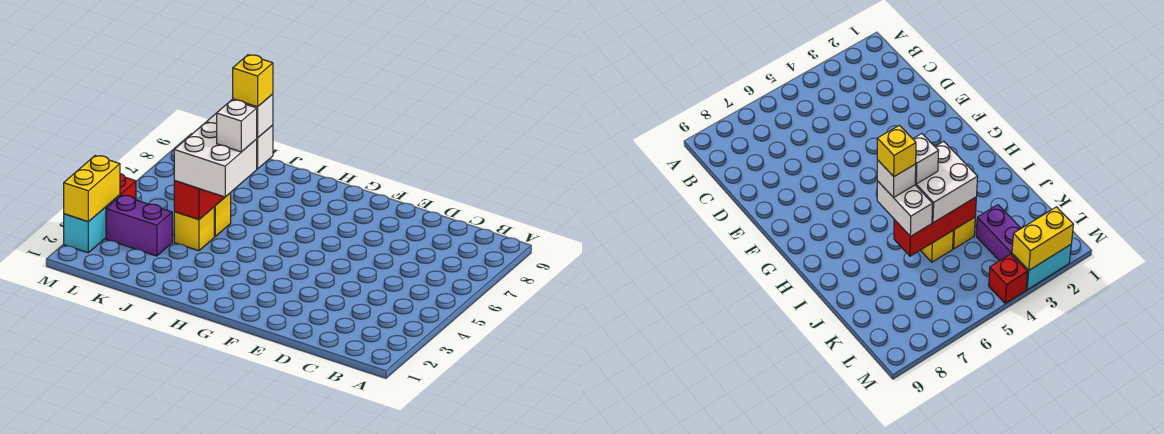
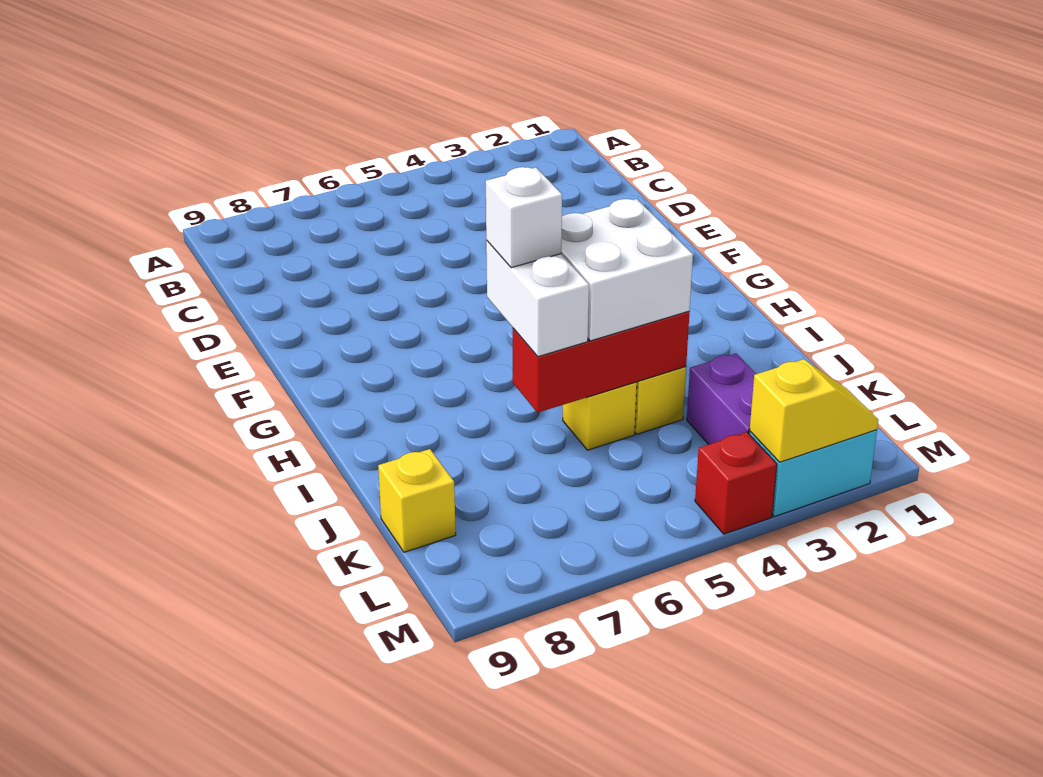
white brick I5 level 4 -> none
yellow brick I6 level 5 -> yellow brick K9 level 1
yellow brick M2:M3 level 2 -> yellow slope M2:M3 level 2 top 3

